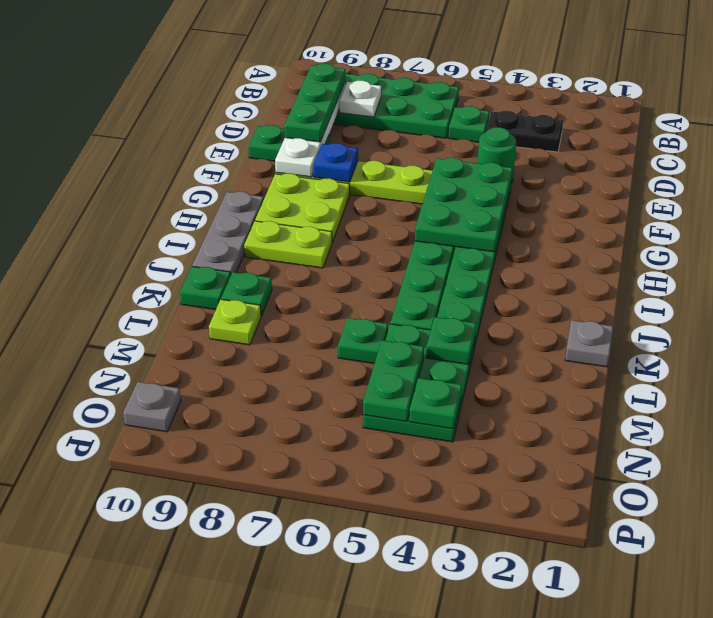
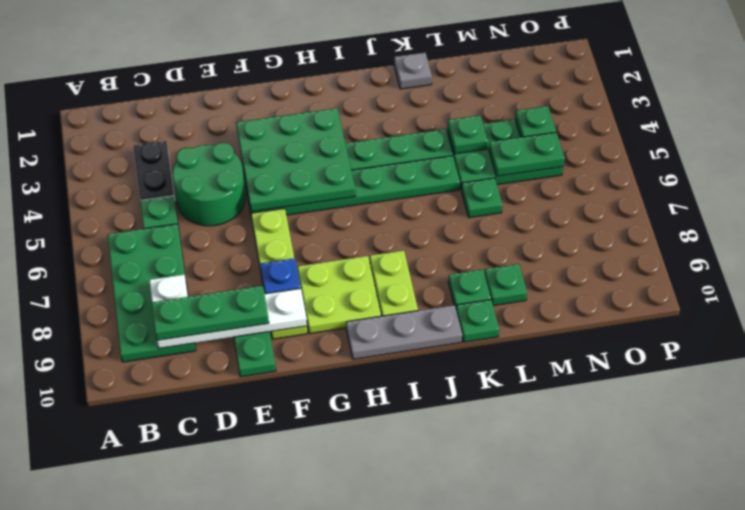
green round brick E4 level 1 -> green round brick D4:E5 level 1
green plate F4:H5 level 2 -> green plate F3:H5 level 2
lime plate L9 level 1 -> green plate L9 level 1
grey plate O10 level 1 -> none

